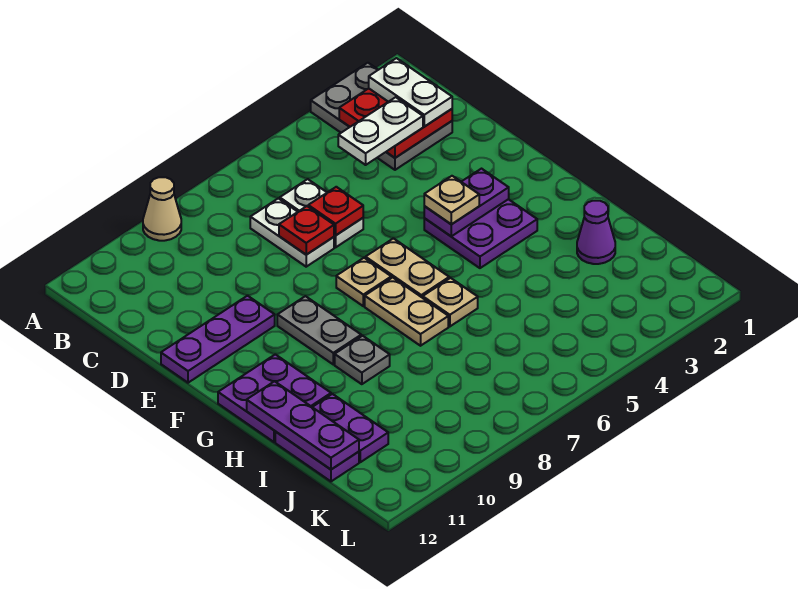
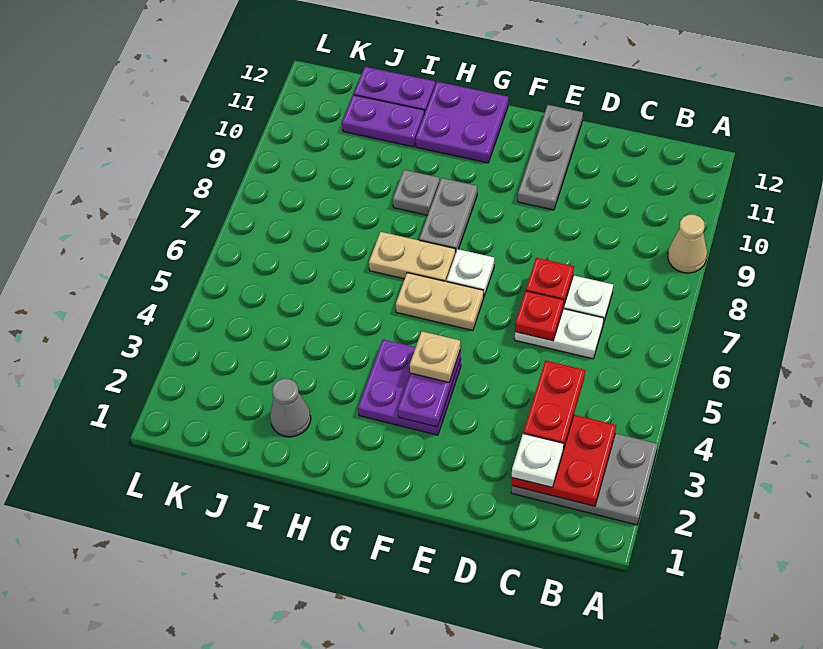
white plate B2:C2 level 3 -> white plate C2 level 3
white plate C3:C4 level 3 -> red plate C3:C4 level 3
purple plate E10:E12 level 1 -> grey plate E10:E12 level 1
tan plate F7 level 1 -> white plate F7 level 1
grey plate F9:G9 level 1 -> grey plate G8:G9 level 1
tan plate H6 level 1 -> none
purple plate H12:J12 level 2 -> none
purple cone I2 level 1 -> grey cone I2 level 1

